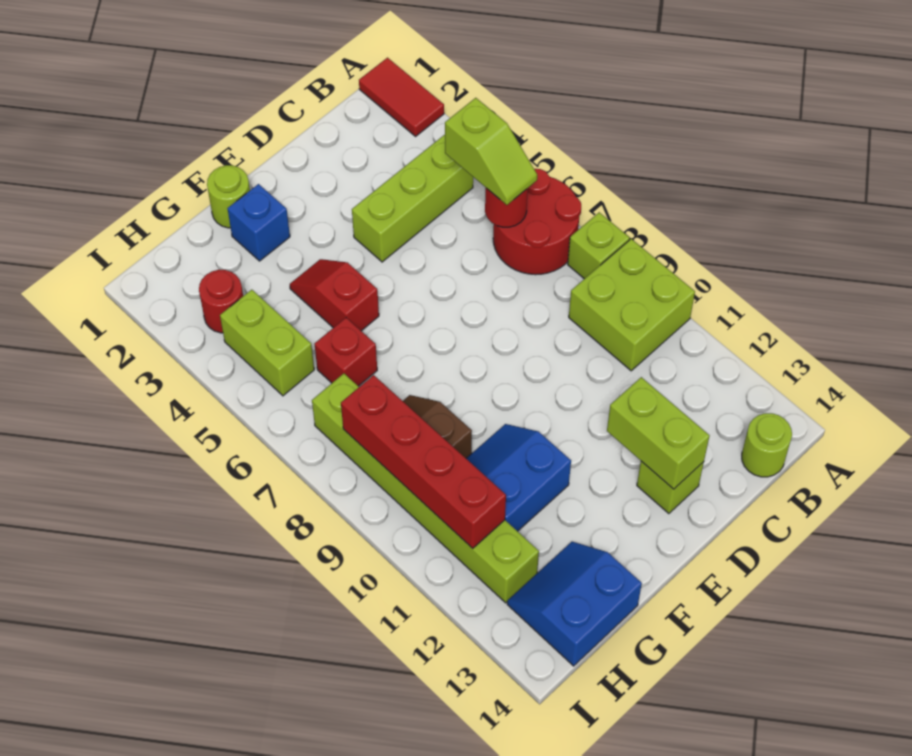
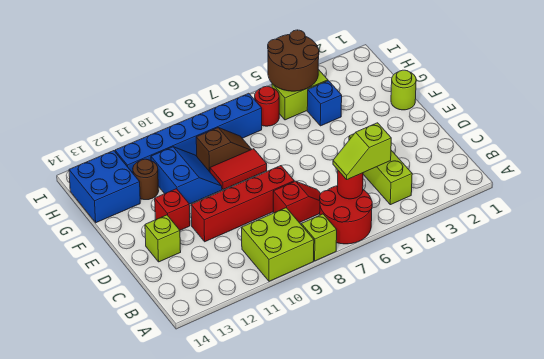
red tile A1:A2 level 1 -> red tile F8:F9 level 1
lime round brick B14 level 1 -> none
lime brick D12:D13 level 2 -> none
blue brick F2 level 1 -> blue brick G4 level 1
red slope F4:F5 level 1 top 5 -> red slope C7:C8 level 1 top 8
red brick G6 level 1 -> red brick E12 level 1
none -> brown round brick G12 level 1
blue slope G13:H14 level 1 top 14 -> blue brick G13:H14 level 1
red round brick H3 level 1 -> red round brick H6 level 1
none -> brown round brick H4:I5 level 2
lime brick H7:H12 level 1 -> blue brick H7:H12 level 1
red brick H8:H11 level 2 -> red brick D8:D11 level 1

